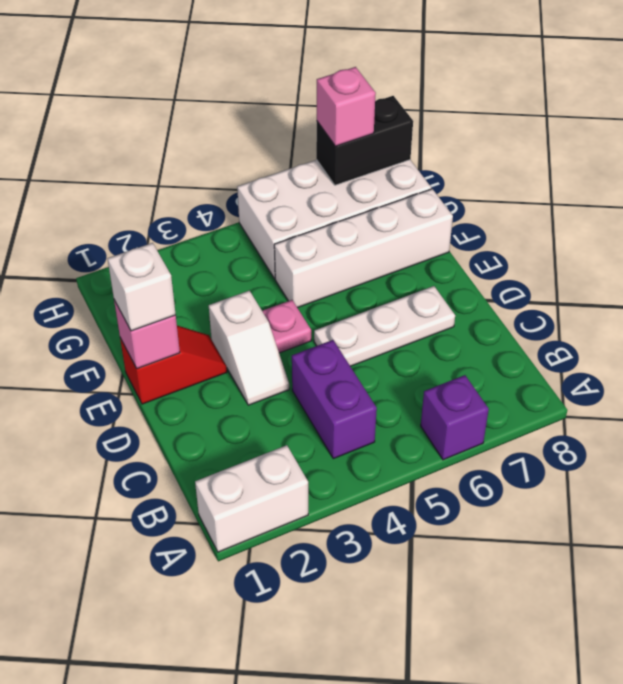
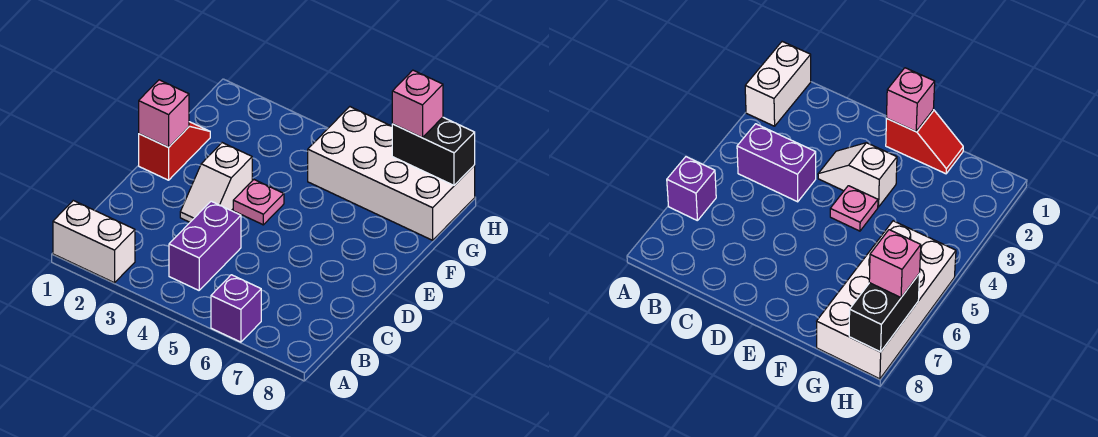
white plate D5:D7 level 1 -> none
red slope E1:E2 level 1 top 1 -> red slope E1:F1 level 1 top E
white brick E1 level 3 -> none
white brick F5:F8 level 1 -> none

